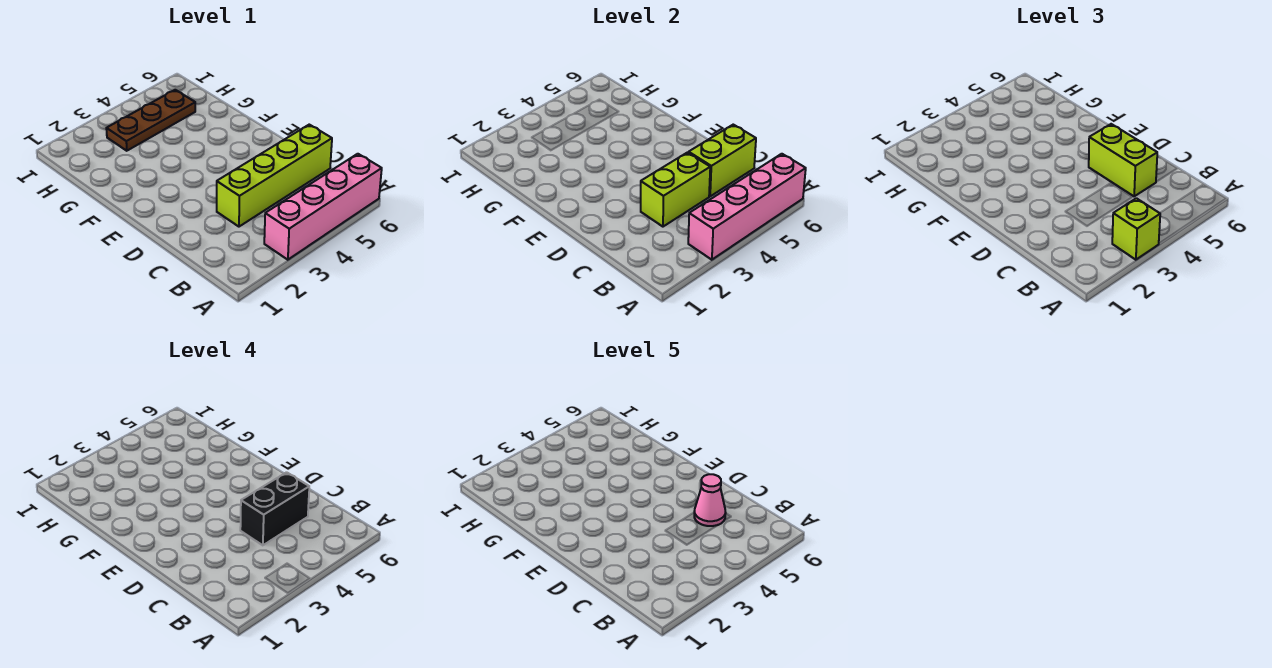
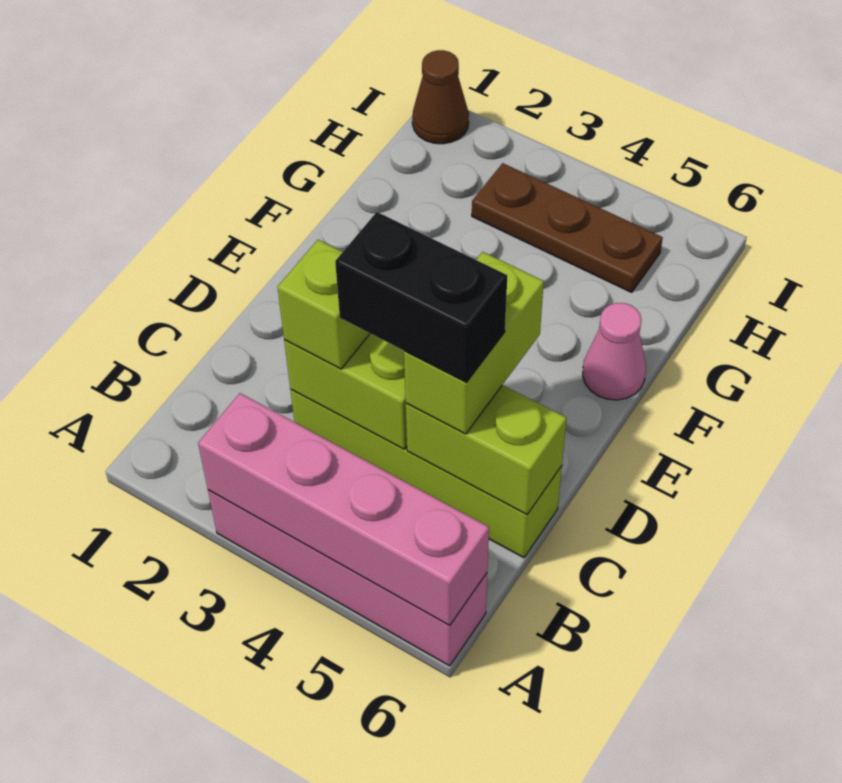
lime brick A3 level 3 -> lime brick C3 level 3
pink cone C5 level 5 -> pink cone F6 level 1
none -> brown cone I1 level 1

